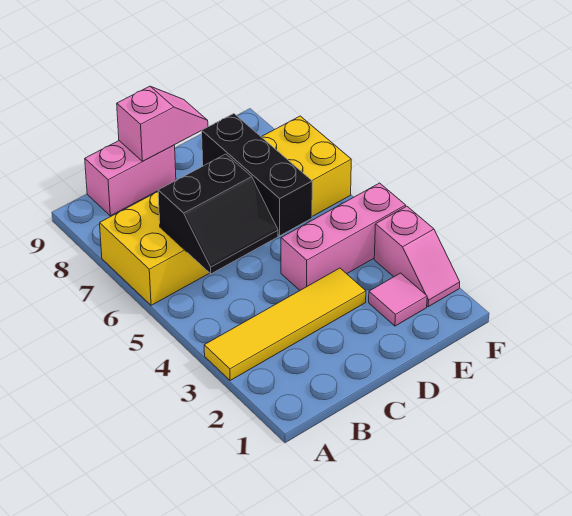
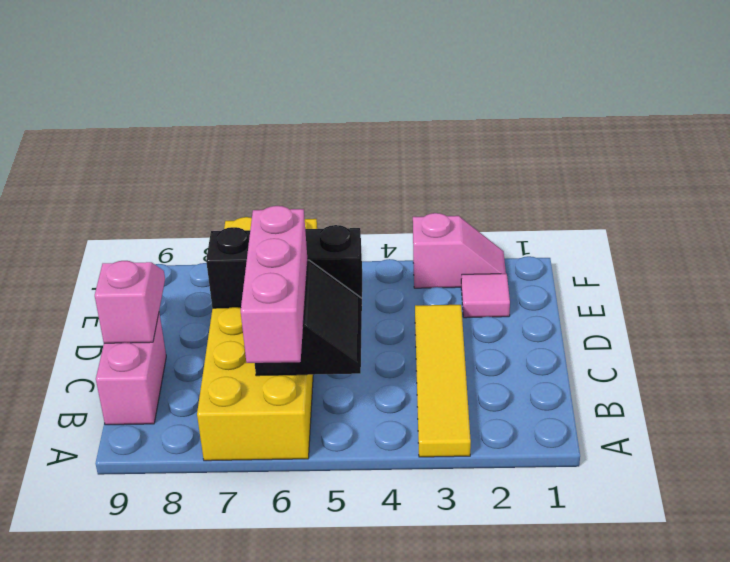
pink brick D4:F4 level 1 -> pink brick A6:C6 level 3

